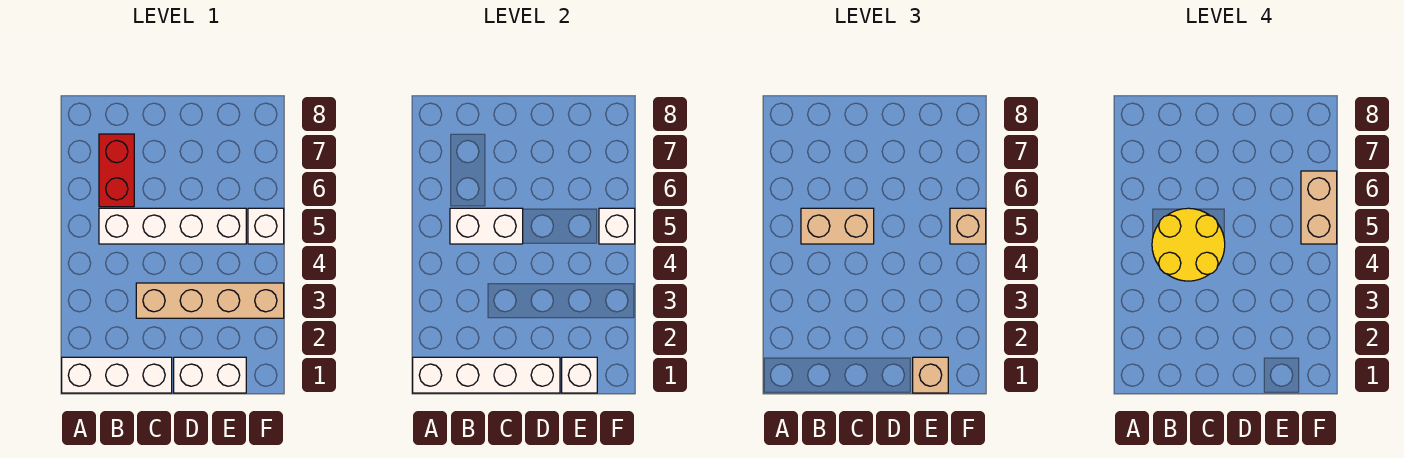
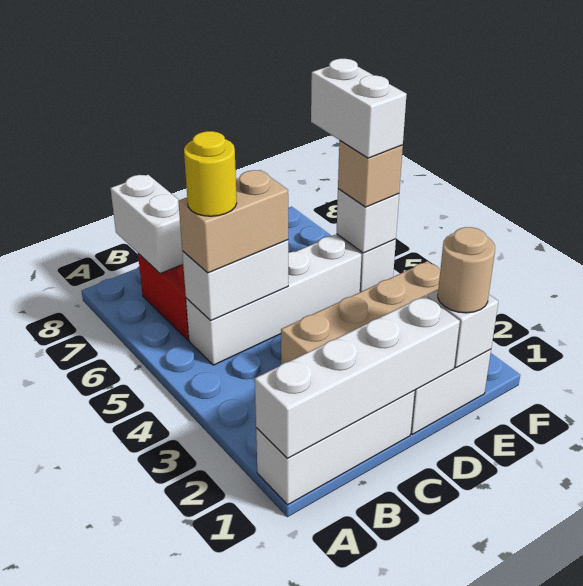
yellow round brick B4:C5 level 4 -> yellow round brick B5 level 4
none -> white brick B7:B8 level 2
tan brick E1 level 3 -> tan round brick E1 level 3
tan brick F5:F6 level 4 -> white brick F5:F6 level 4

